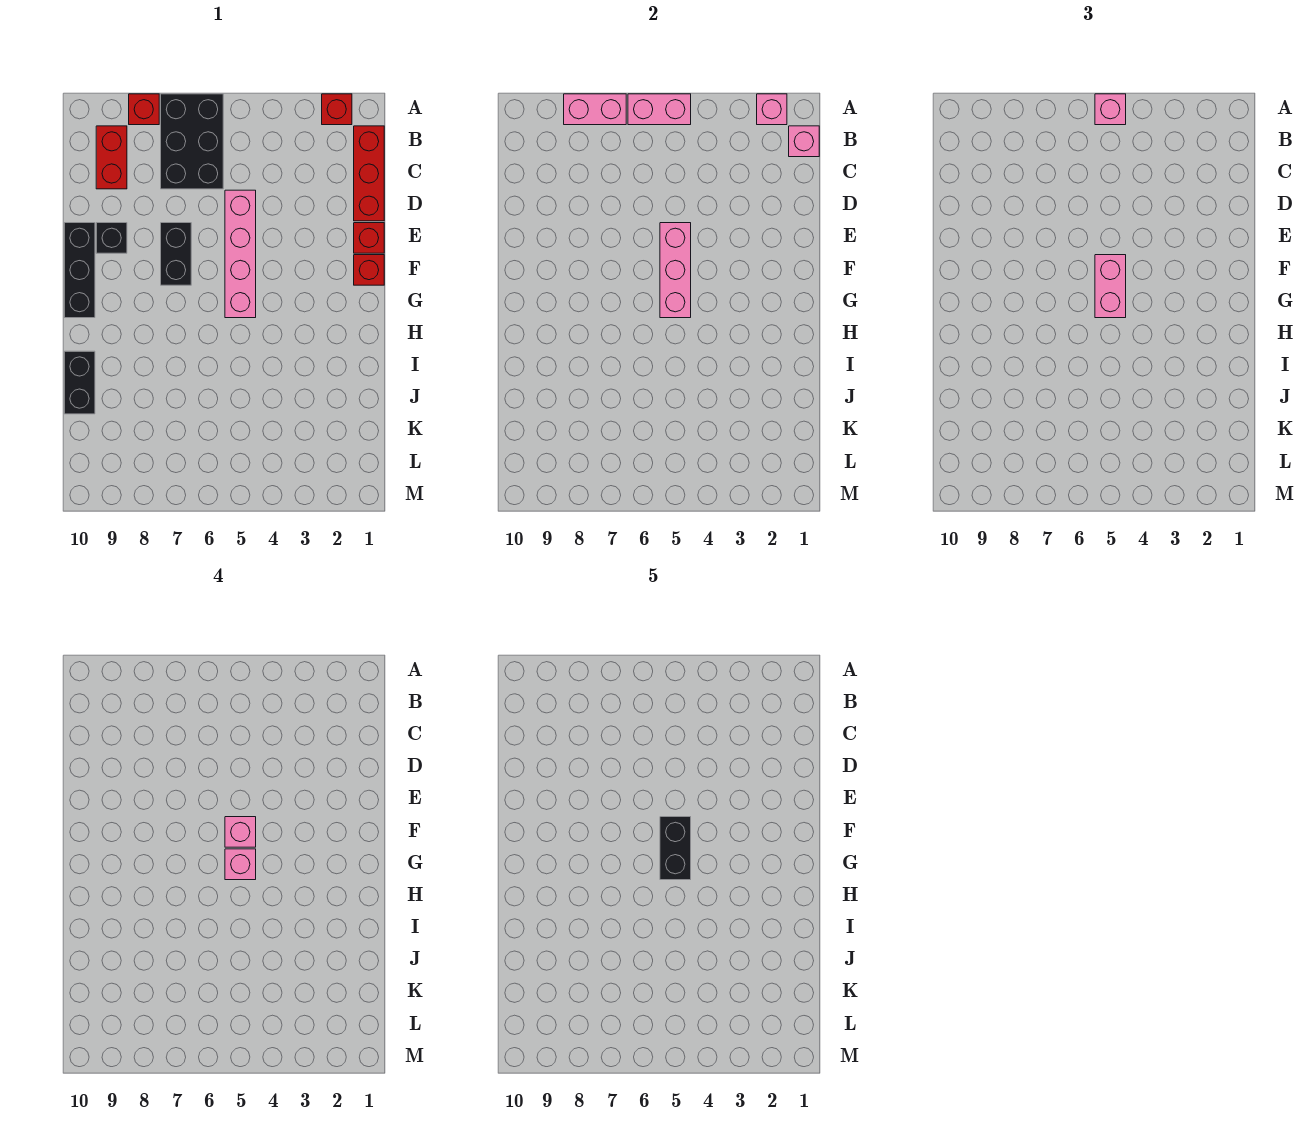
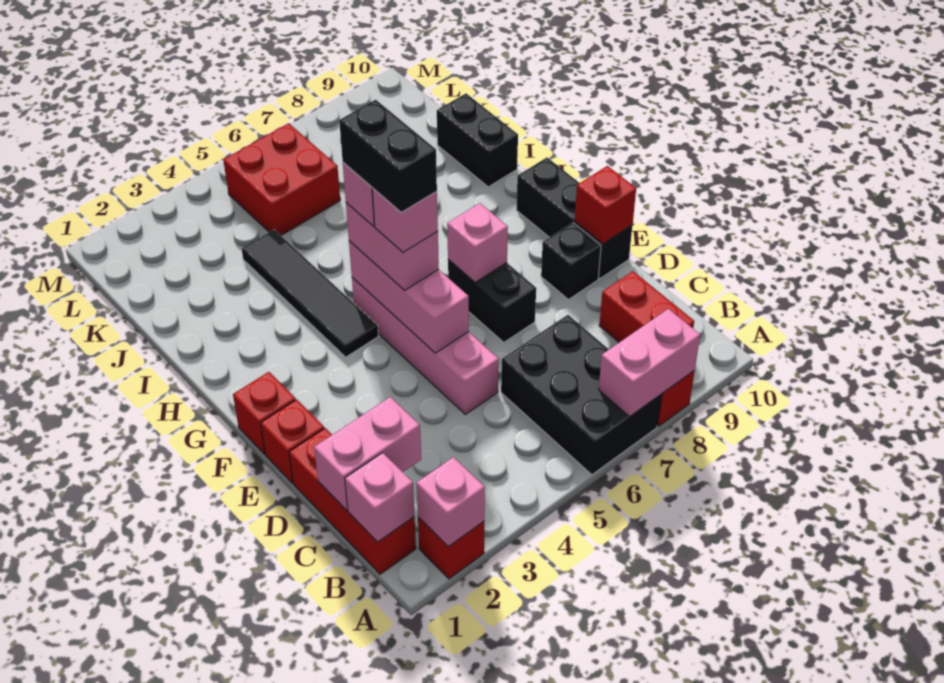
pink brick A5:A6 level 2 -> pink brick C1:C2 level 2
pink brick A5 level 3 -> pink brick F7 level 2
none -> red brick E10 level 2
none -> black tile G4:J4 level 1
none -> red brick K5:L6 level 1

